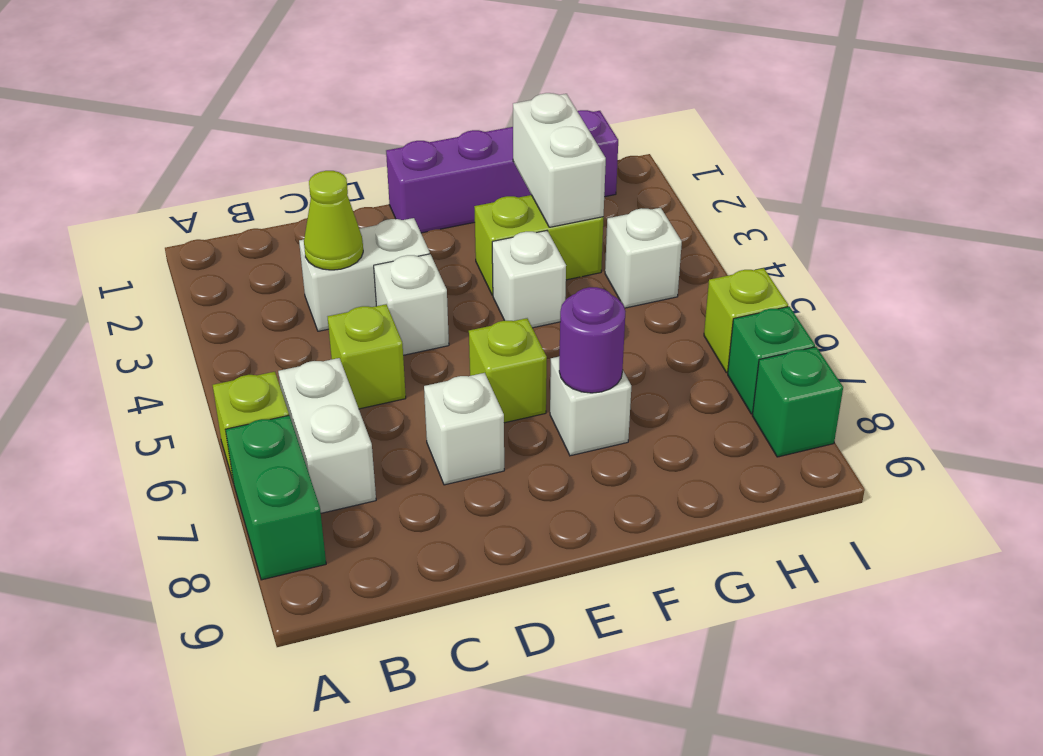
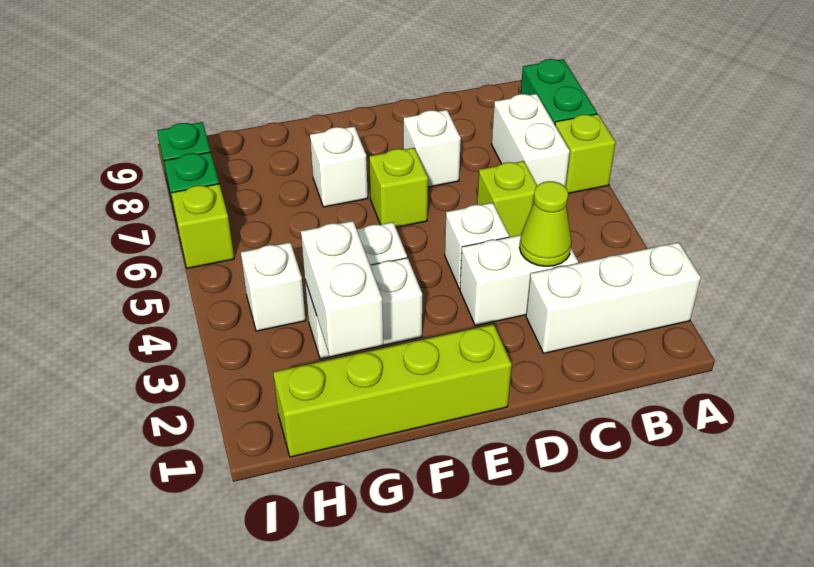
none -> white brick A2:C2 level 1
purple brick E1:H1 level 1 -> lime brick E1:H1 level 1
lime brick F3:G3 level 1 -> white brick F3:G3 level 1
purple round brick F7 level 2 -> none

